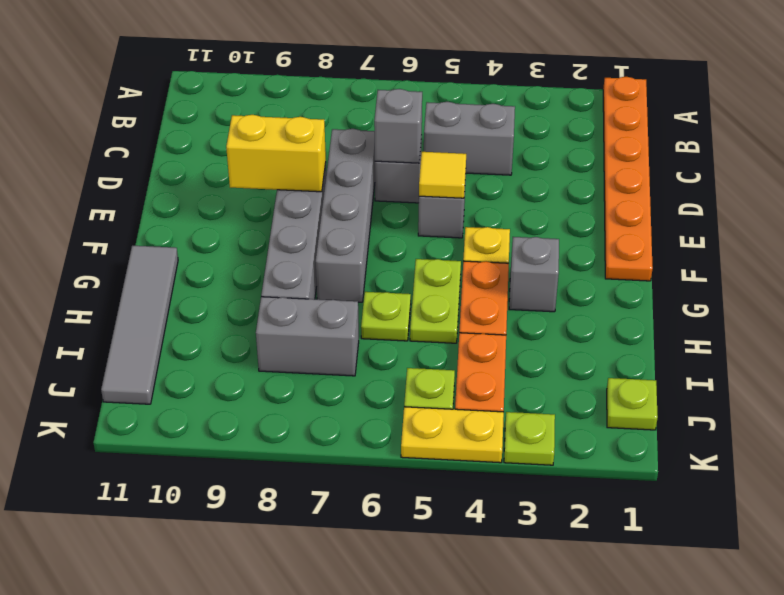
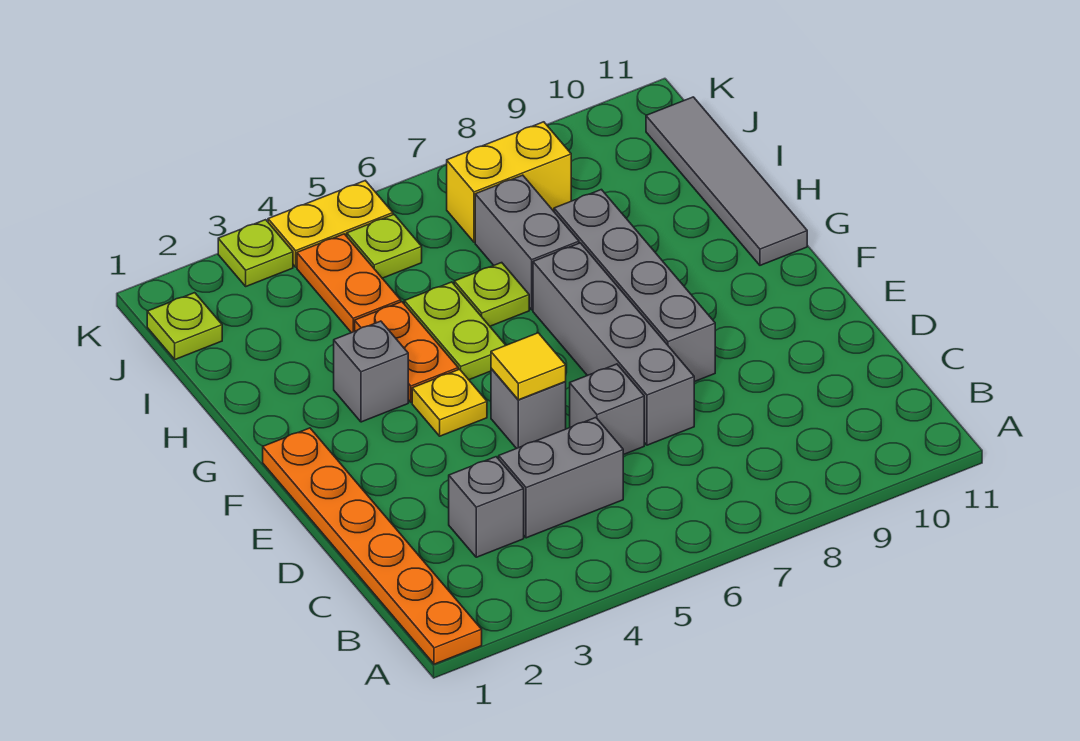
grey brick D6 level 2 -> grey brick C3 level 1
yellow brick E8:E9 level 2 -> yellow brick J7:J8 level 1
grey brick I7:I8 level 1 -> grey brick H7:I7 level 1

